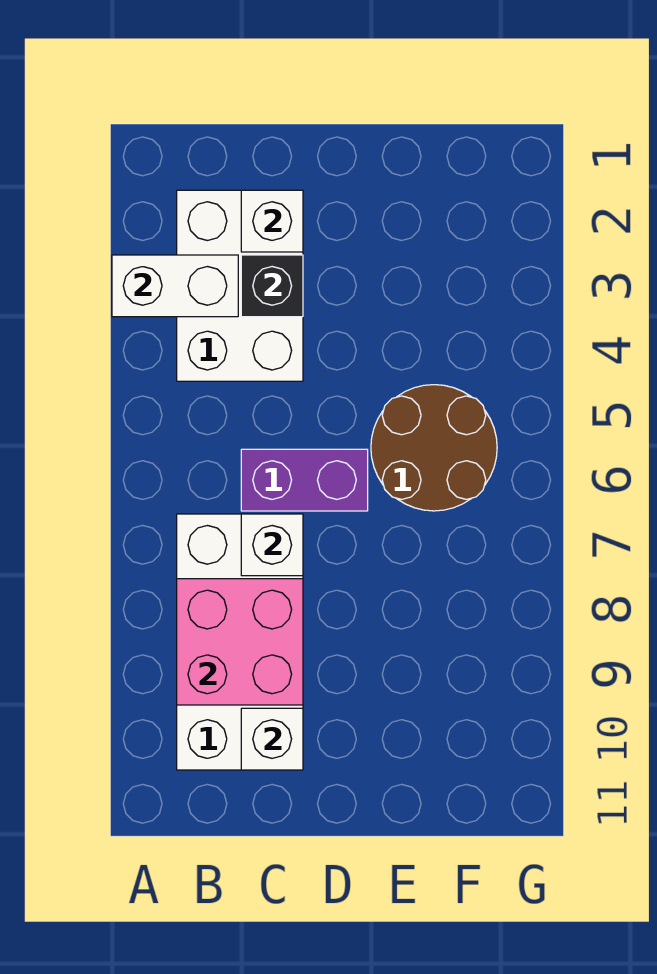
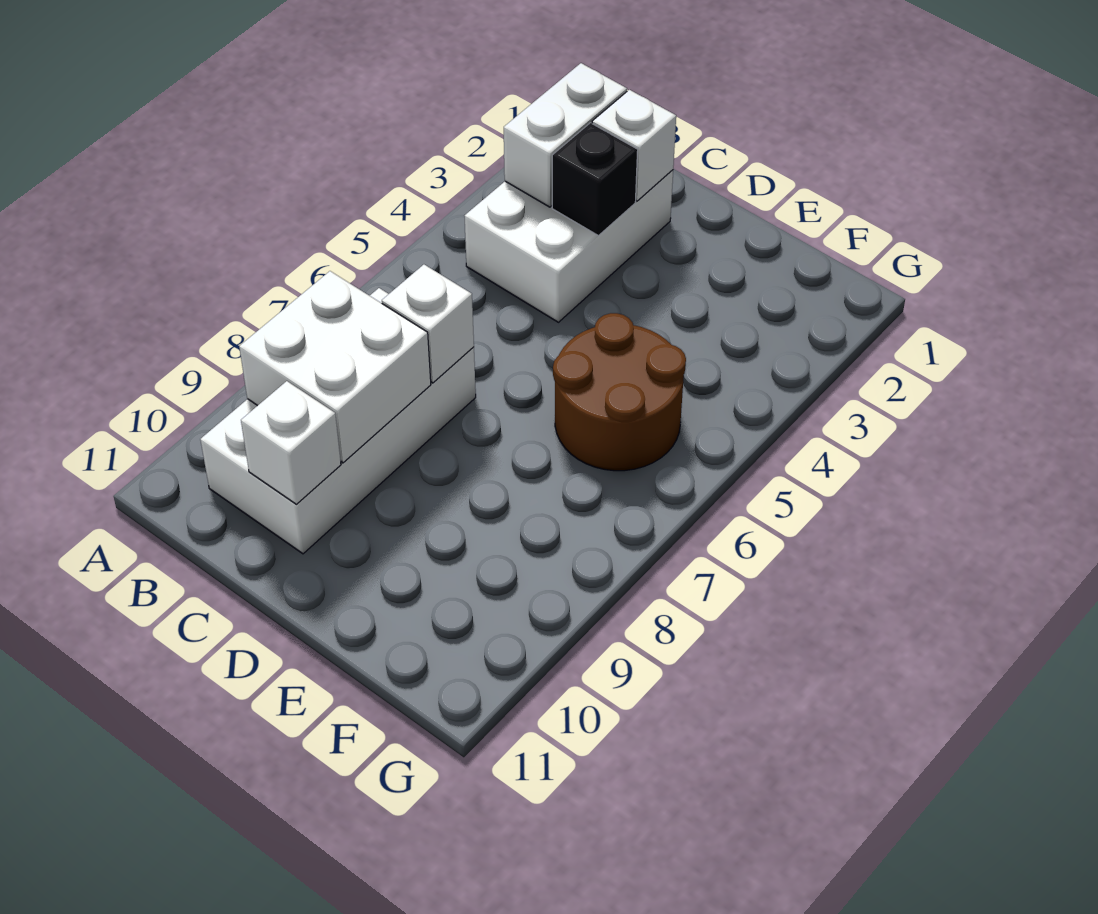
white brick A3:B3 level 2 -> white brick B2:B3 level 2
pink brick B8:C9 level 2 -> white brick B8:C9 level 2
purple brick C6:D6 level 1 -> none

